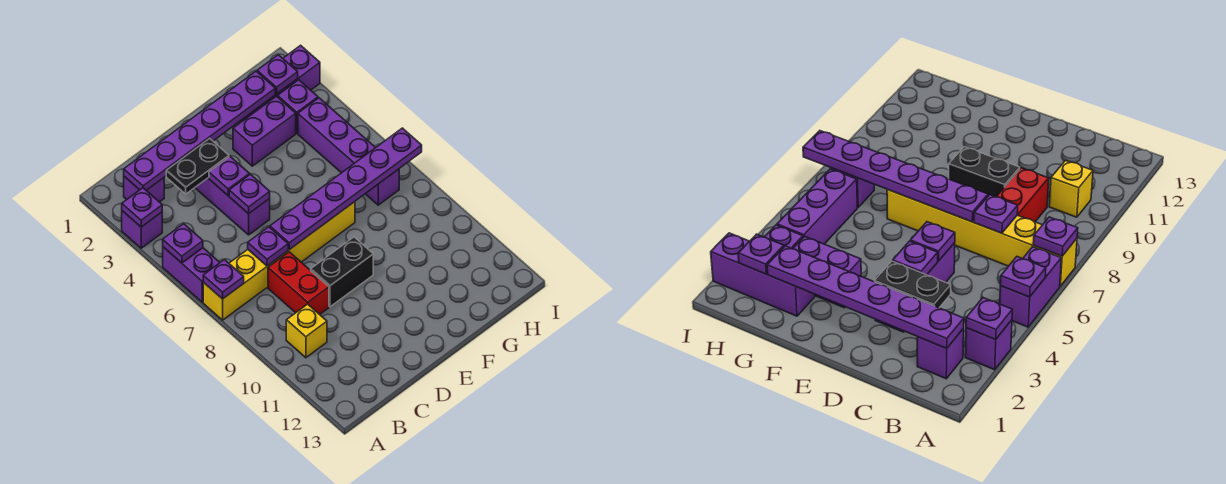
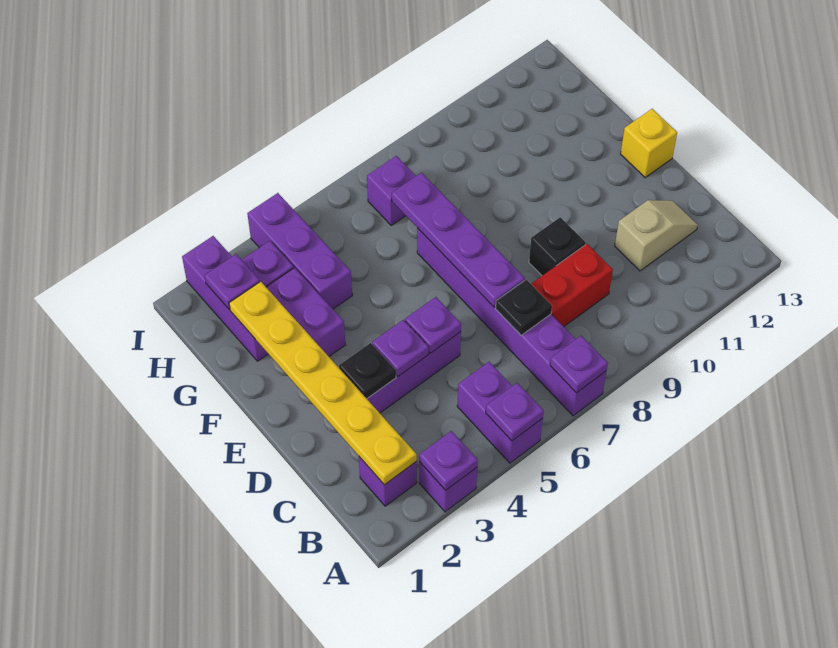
purple brick A5:A6 level 1 -> purple brick A5:B5 level 1
yellow brick A7:F7 level 1 -> purple brick A7:F7 level 1
purple plate B2:G2 level 2 -> yellow plate B2:G2 level 2
yellow brick B10 level 1 -> yellow brick E13 level 1
black plate C3:D3 level 2 -> black plate D3 level 2
purple plate C7 level 2 -> black plate C7 level 2
none -> tan slope C11:C12 level 1 top 11
purple plate D7:I7 level 2 -> purple plate D7:G7 level 2
black brick D9:E9 level 1 -> black brick D9 level 1
purple brick H4:H6 level 1 -> purple brick G4:I4 level 1

